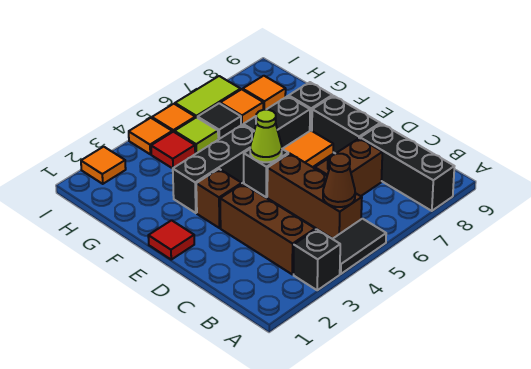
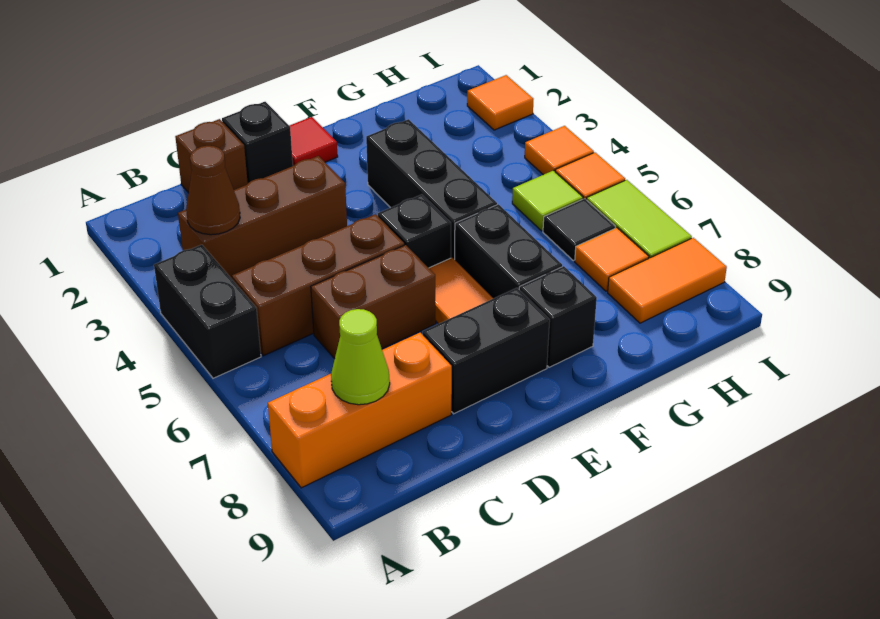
black brick A3 level 1 -> black brick D1 level 1
black tile A4:A5 level 1 -> black brick A4:A5 level 1
black brick A8:C8 level 1 -> orange brick A8:C8 level 1
brown cone B5 level 2 -> brown cone B3 level 2
brown brick C6:C7 level 1 -> brown brick C6:D6 level 1
brown brick E3 level 1 -> brown brick C1 level 1
lime cone E5 level 2 -> lime cone B8 level 2
red tile H4 level 1 -> none
orange tile H8 level 1 -> orange tile H8:I8 level 1

